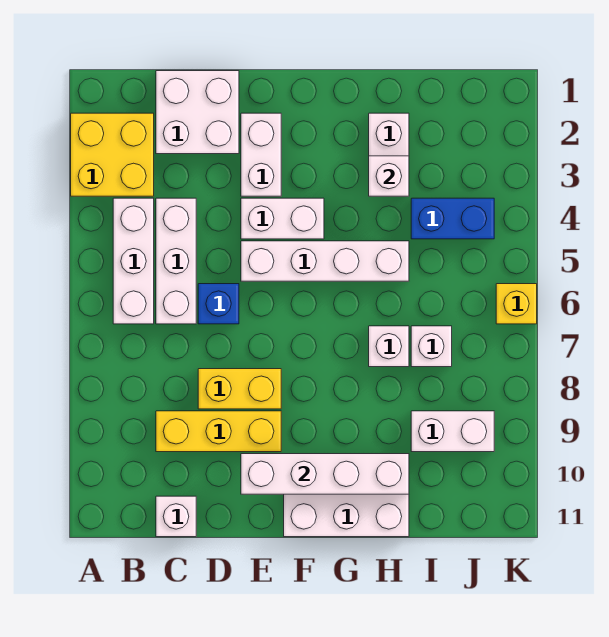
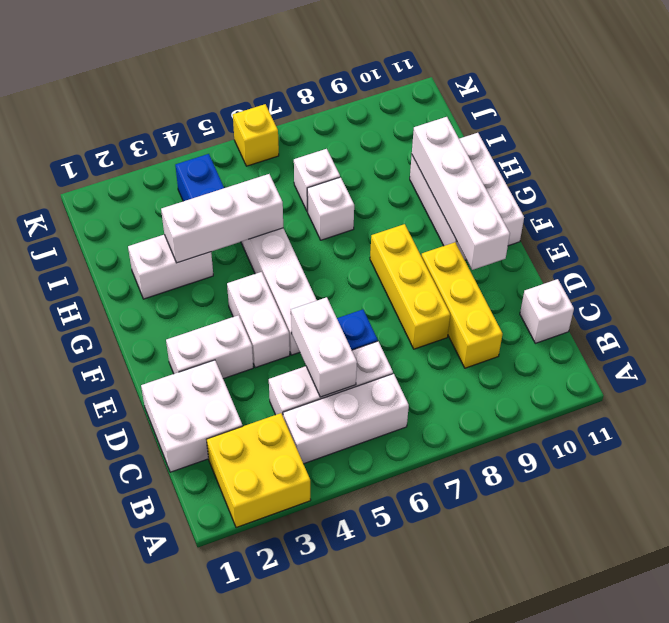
yellow brick D8:E8 level 1 -> yellow brick D8:F8 level 1
white brick H3 level 2 -> white brick H3:H5 level 2
white brick I9:J9 level 1 -> white brick C5:D5 level 2

